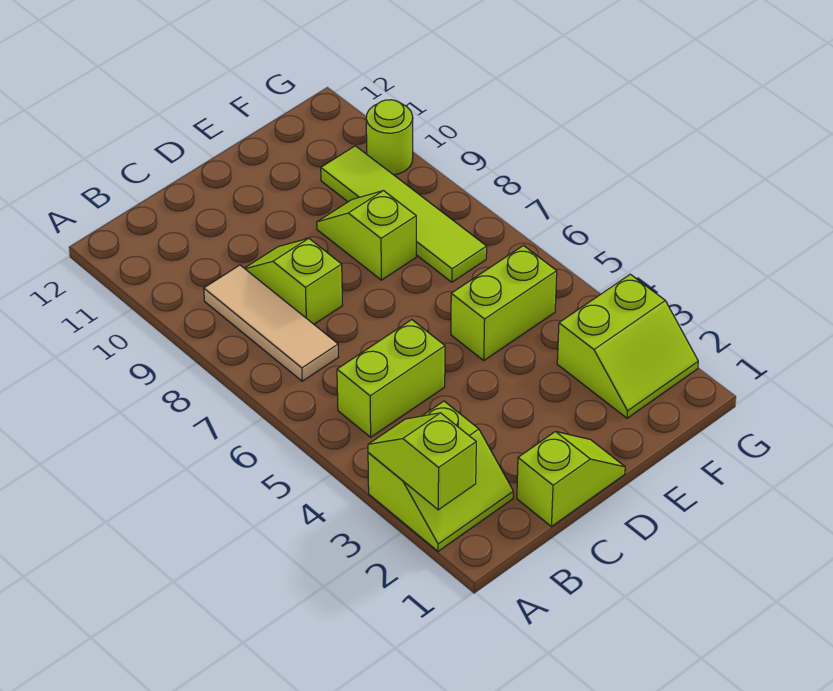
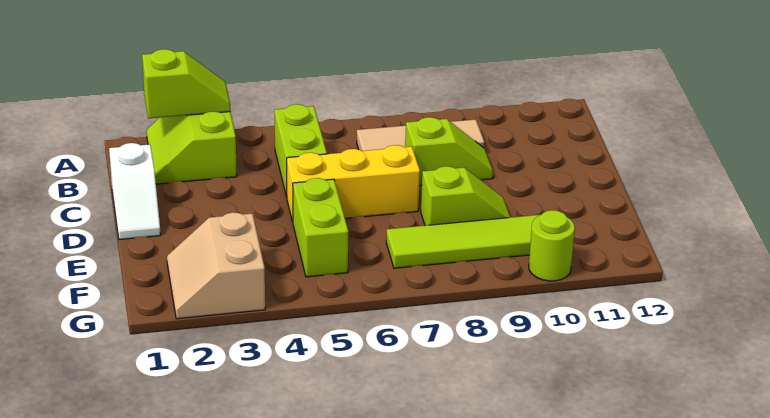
lime slope C1:D1 level 1 top C -> white slope C1:D1 level 1 top C
none -> yellow brick D5:D7 level 1
lime slope F2:G3 level 1 top 3 -> tan slope F2:G3 level 1 top 3

